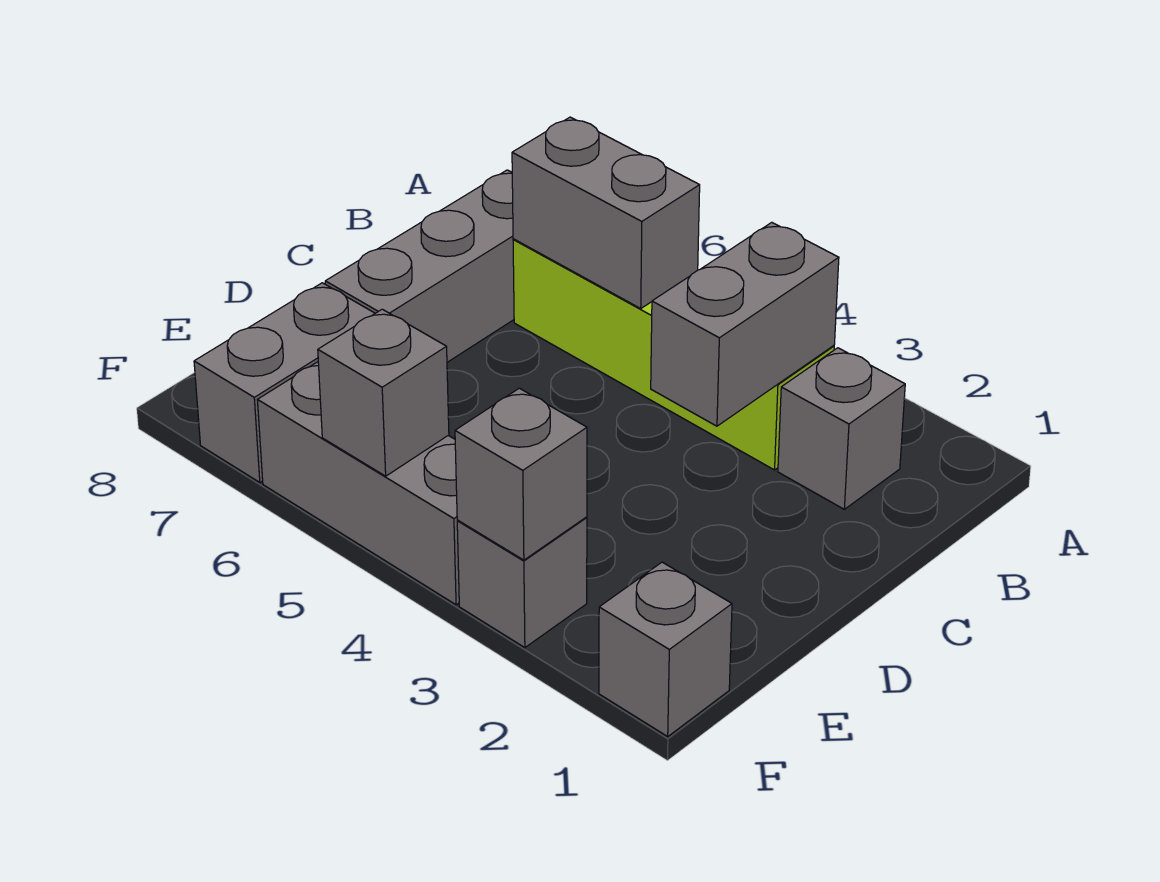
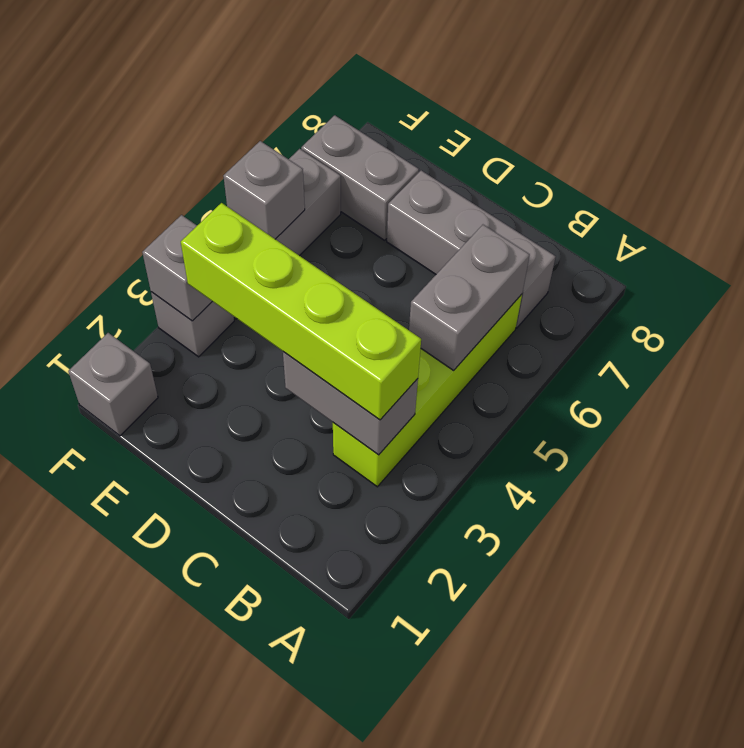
grey brick B2 level 1 -> none
none -> lime brick B3:E3 level 3

